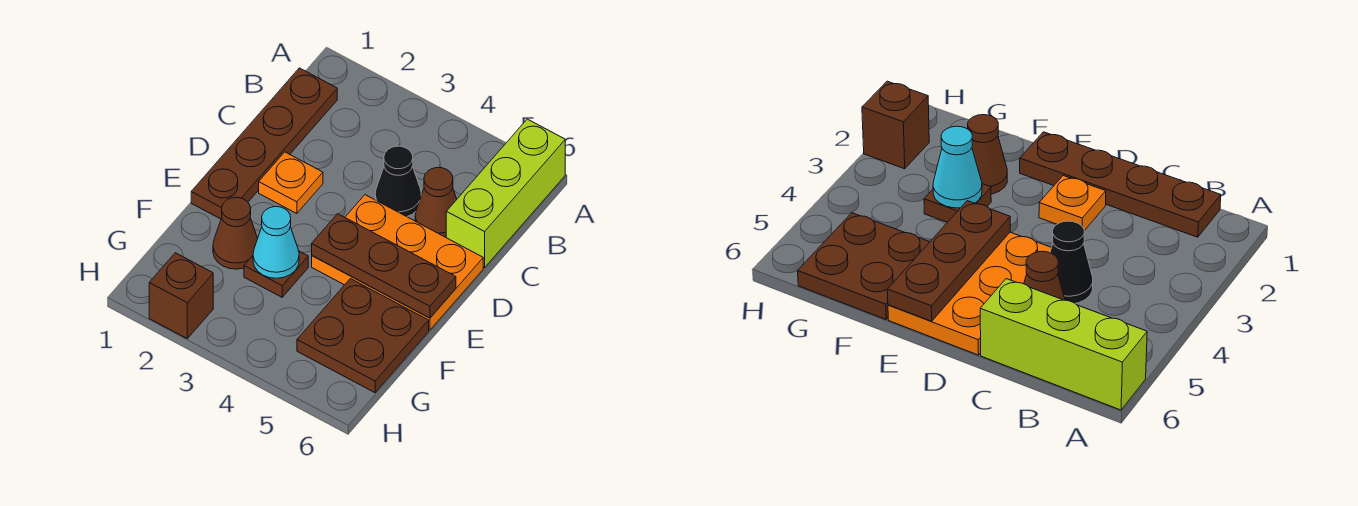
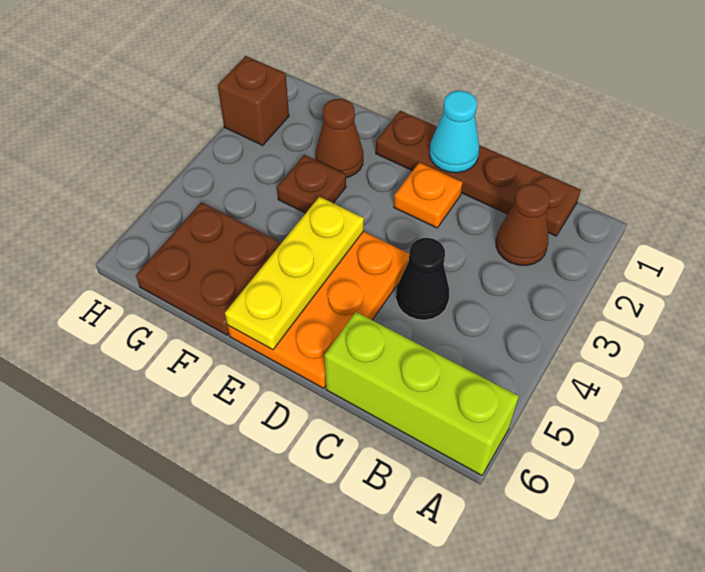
brown cone C5 level 1 -> brown cone B2 level 1
brown plate E4:E6 level 2 -> yellow plate E4:E6 level 2
cyan cone F3 level 2 -> cyan cone D1 level 2

